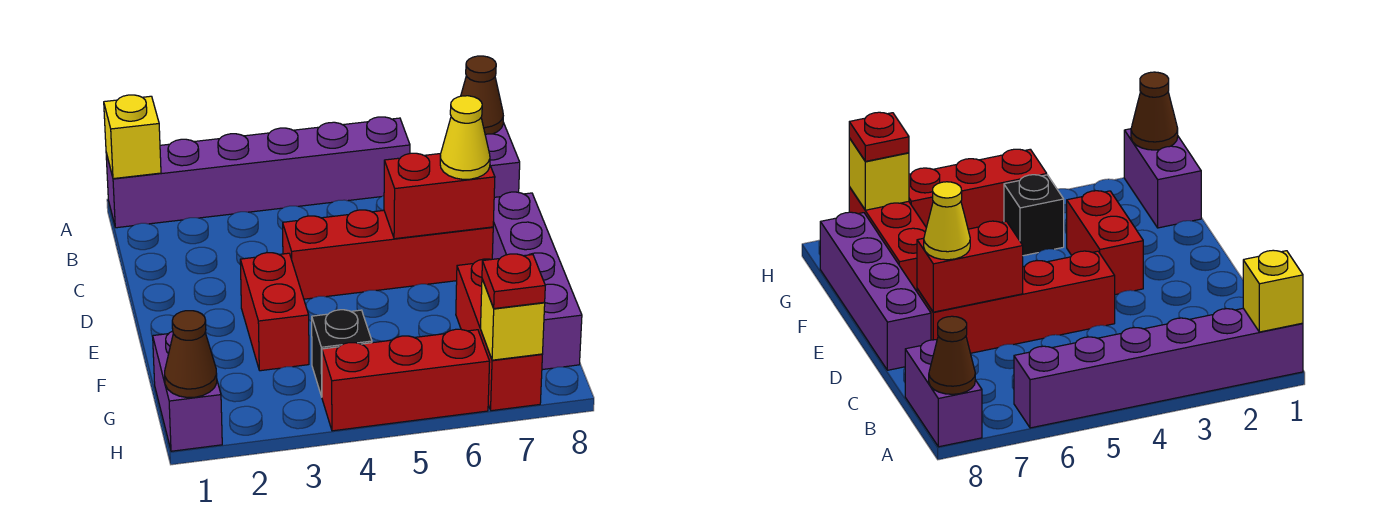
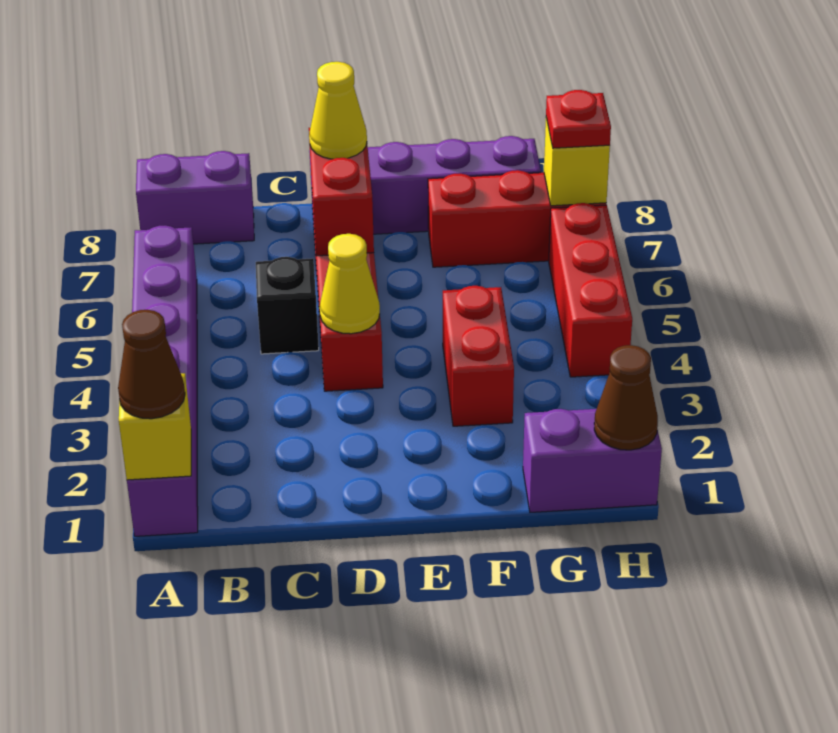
brown cone A8 level 2 -> brown cone A1 level 3
none -> yellow cone D4 level 2
red brick E3:F3 level 1 -> red brick F3:F4 level 1
black brick G4 level 1 -> black brick C5 level 1

